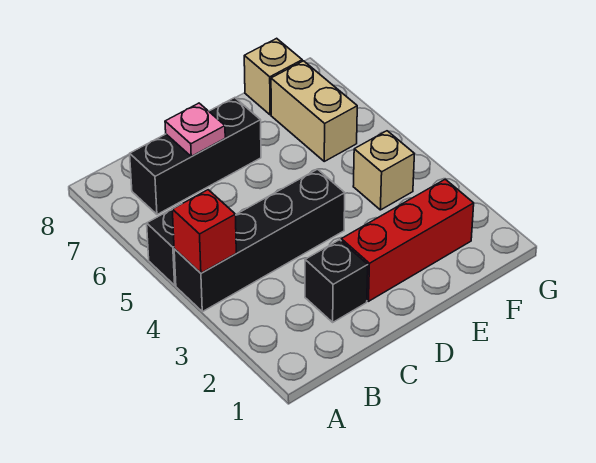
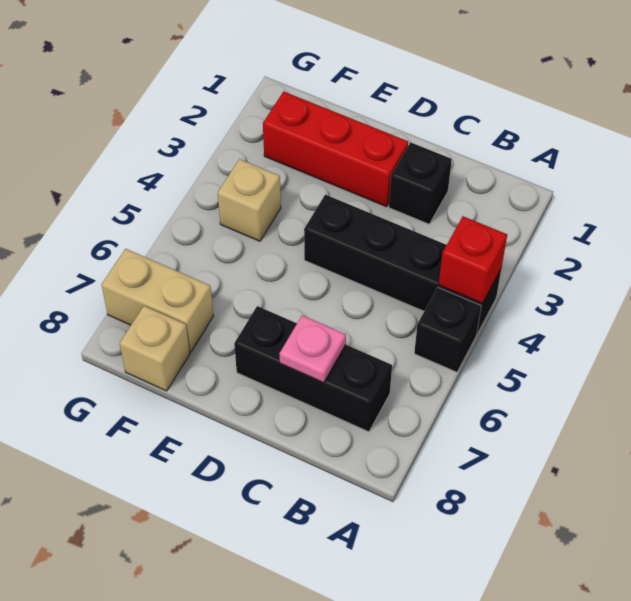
tan brick F6:F7 level 1 -> tan brick F7:G7 level 1

